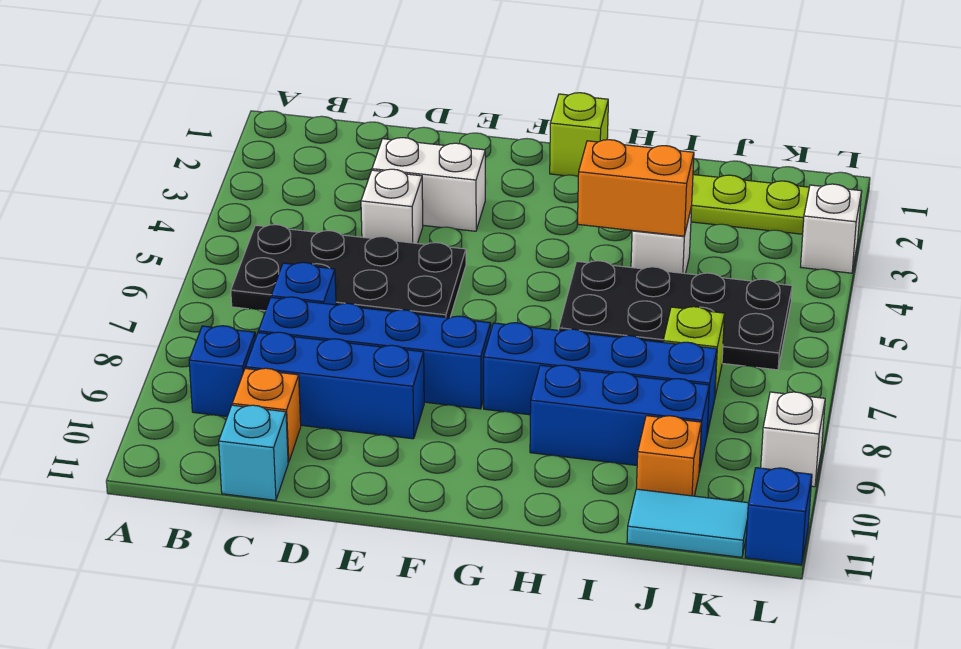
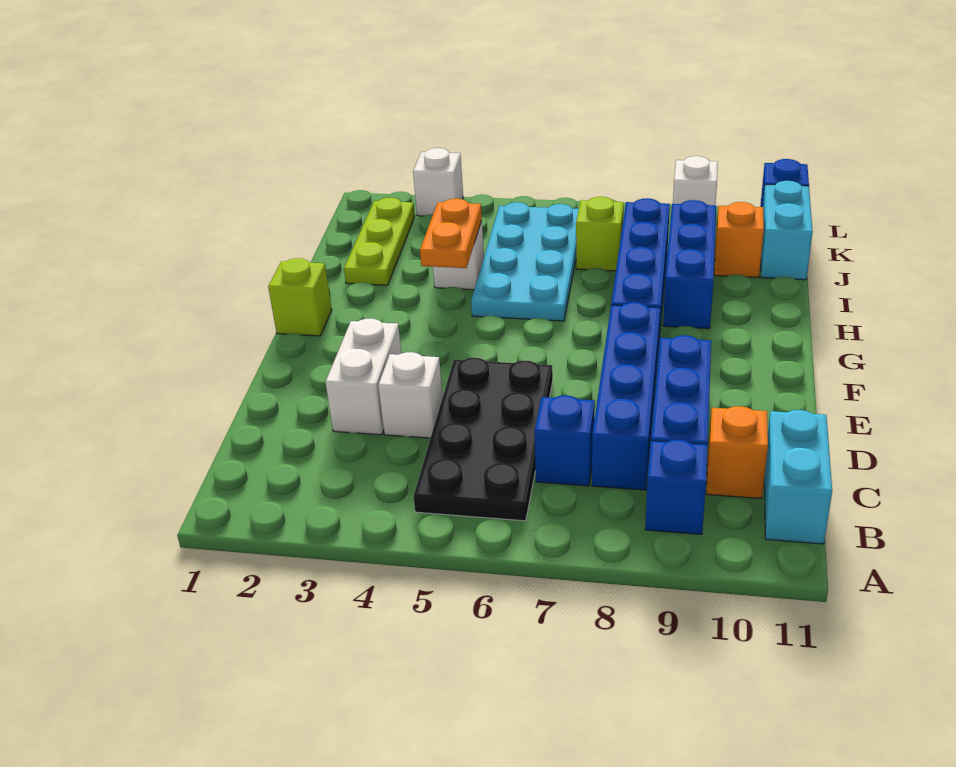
cyan brick C11 level 1 -> cyan brick B11:C11 level 1
orange brick H4:I4 level 2 -> orange plate H4:I4 level 2
black plate H5:K6 level 1 -> cyan plate H5:K6 level 1
cyan tile J11:K11 level 1 -> cyan brick J11:K11 level 1

